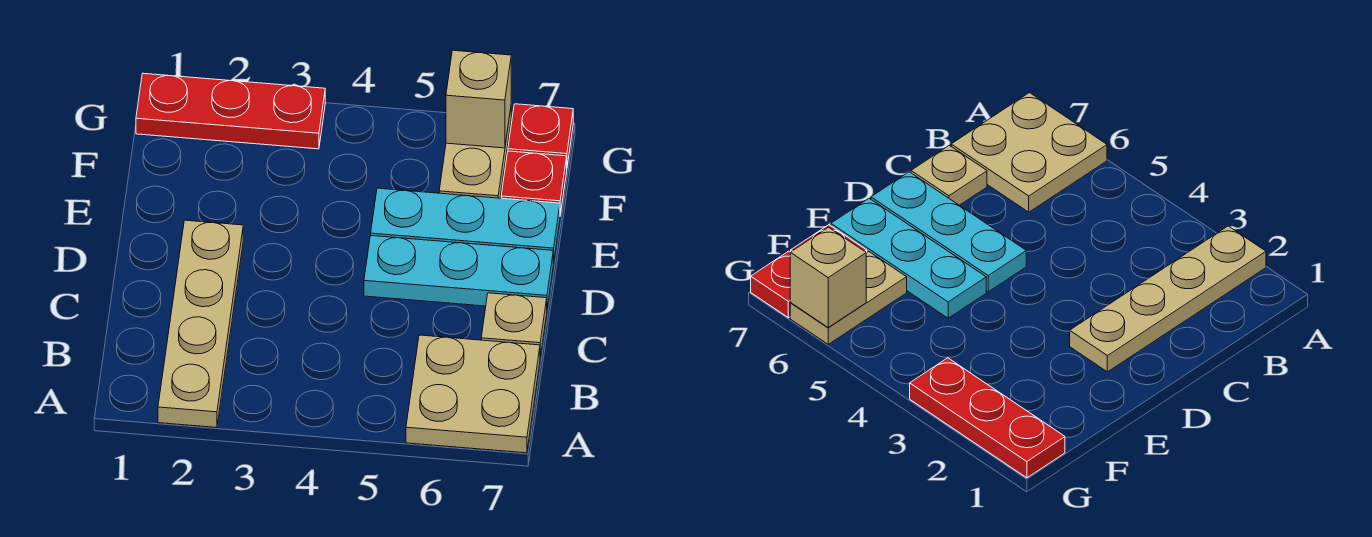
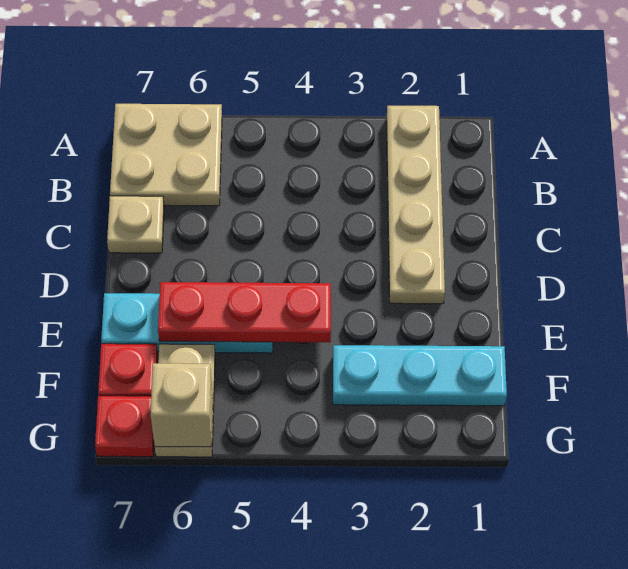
cyan plate D5:D7 level 1 -> cyan plate F1:F3 level 1
red plate G1:G3 level 1 -> red plate E4:E6 level 2

